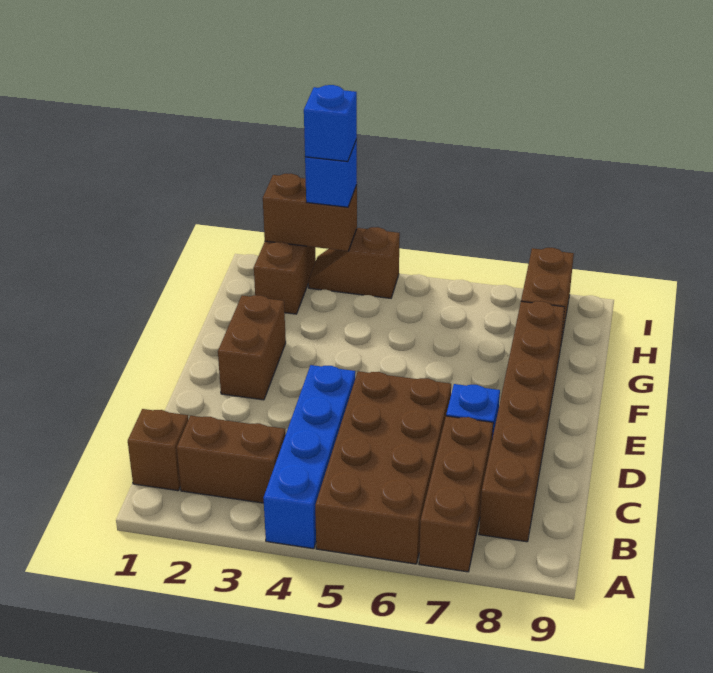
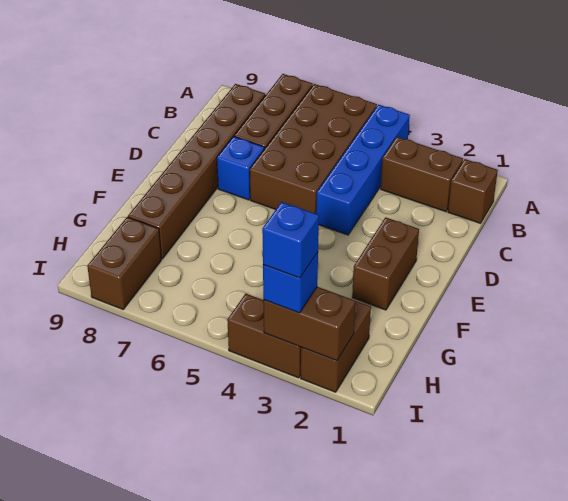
brown slope I3:I4 level 1 top 4 -> brown brick I3:I4 level 1

